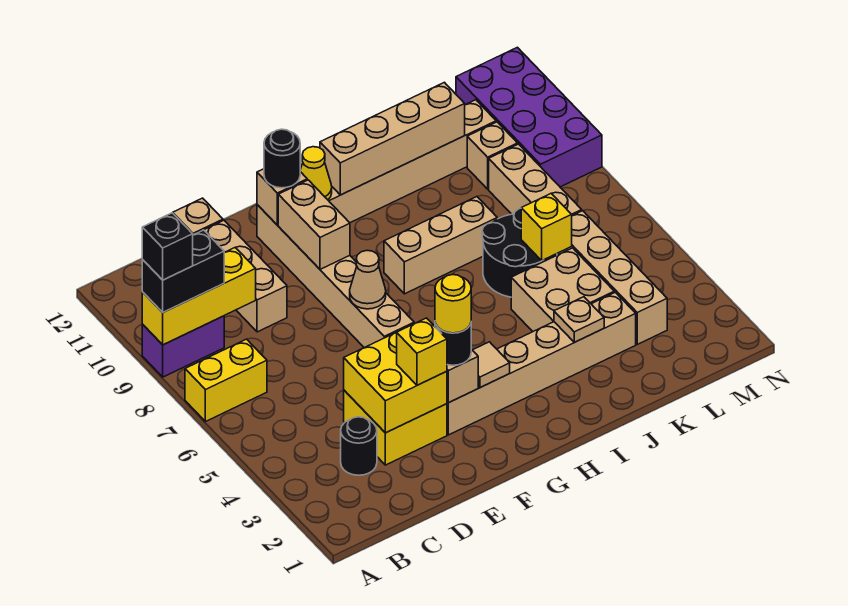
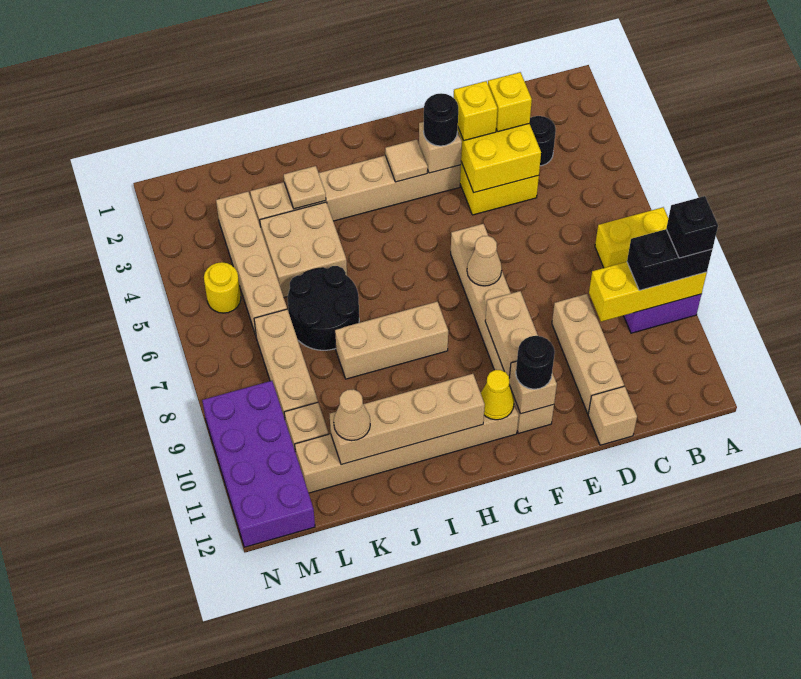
yellow round brick F3 level 4 -> yellow round brick M5 level 1
yellow brick K6 level 2 -> yellow brick D3 level 3
none -> tan cone K11 level 3

